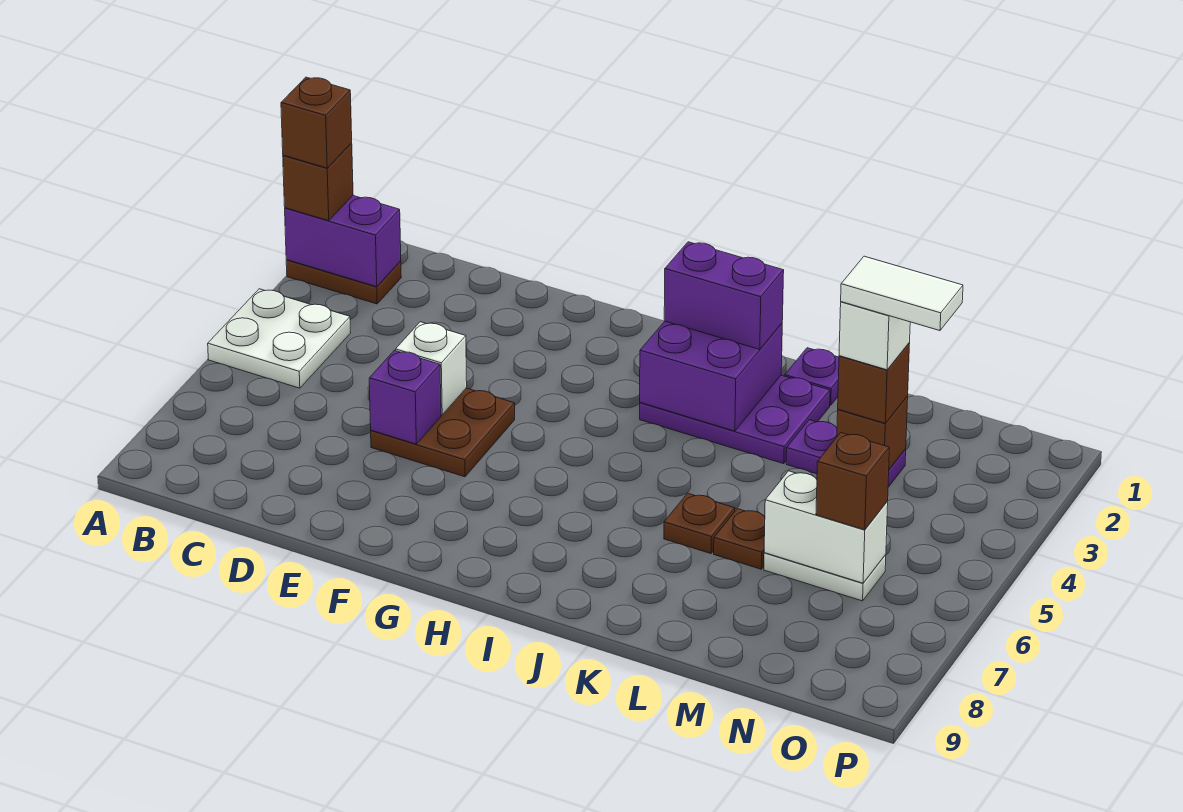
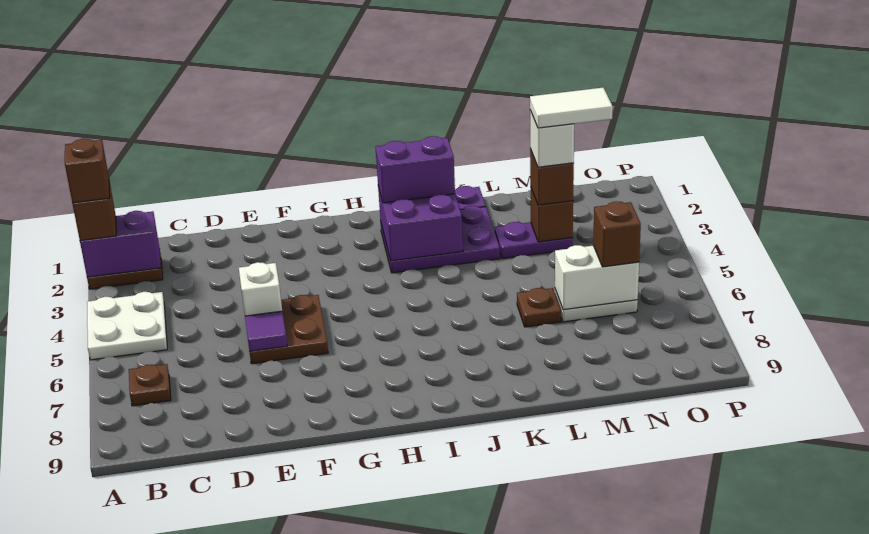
purple brick E6 level 2 -> purple tile E6 level 2
brown plate K6 level 1 -> brown plate B7 level 1

